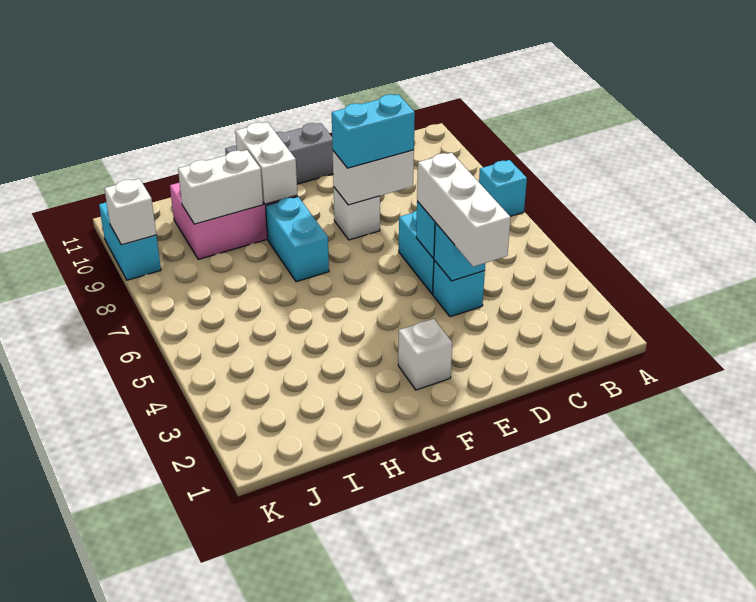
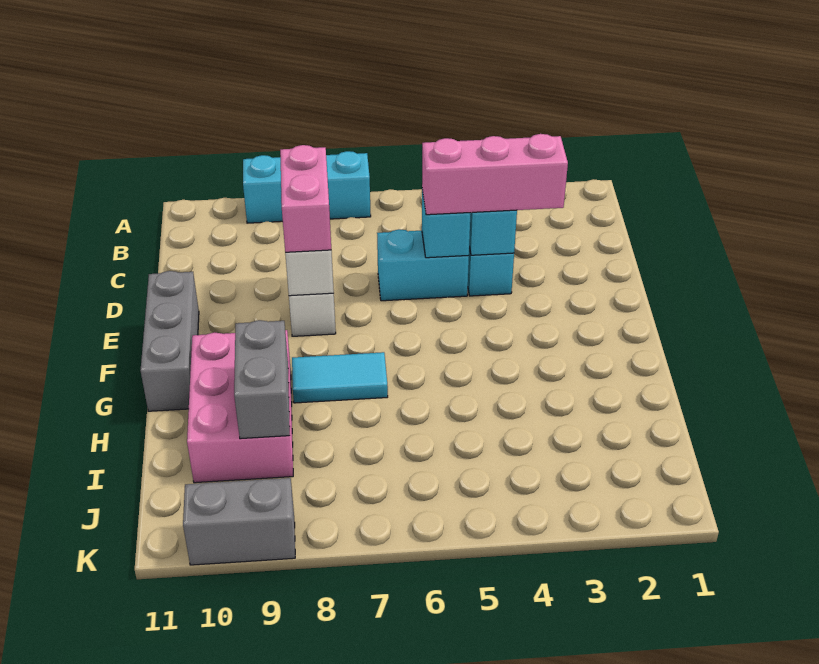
cyan brick A7 level 1 -> cyan brick A7:A9 level 1
white brick D3:D5 level 3 -> pink brick D3:D5 level 3
cyan brick D8:E8 level 3 -> pink brick D8:E8 level 3
white brick F2 level 1 -> none
cyan brick G7:G8 level 1 -> cyan tile G7:G8 level 1
white brick G9:G10 level 2 -> none
white brick H9:I9 level 2 -> grey brick H9:I9 level 2
cyan brick K9:K10 level 1 -> grey brick K9:K10 level 1
white brick K9 level 2 -> none

